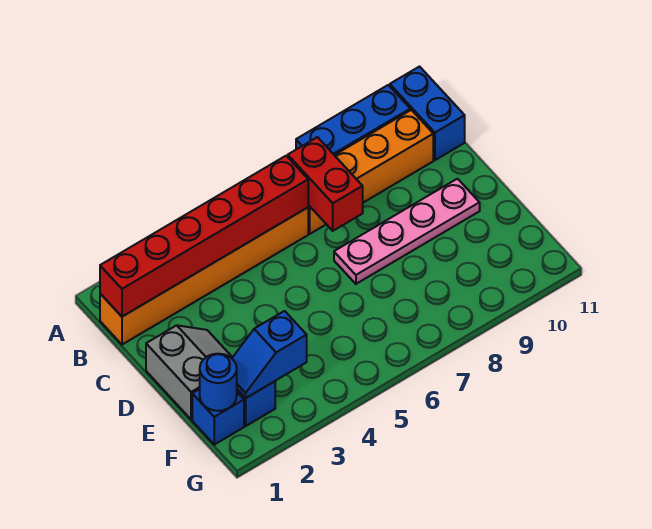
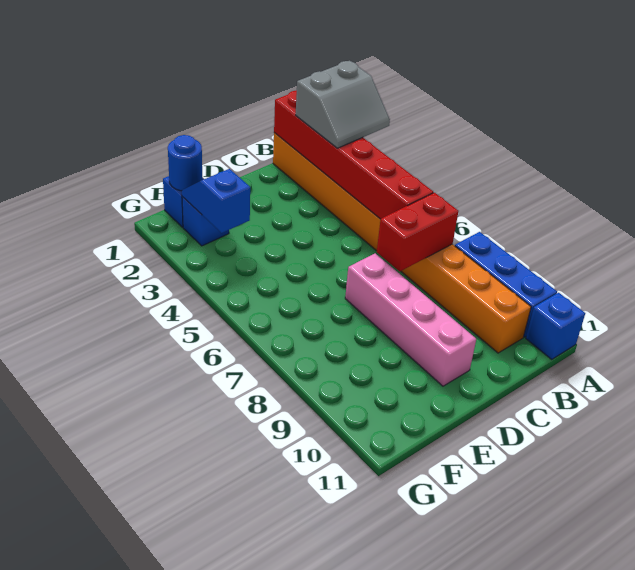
blue brick A11:B11 level 1 -> blue brick A11 level 1
grey slope D1:E2 level 1 top 1 -> grey slope A2:B3 level 3 top 2
pink plate D7:D10 level 1 -> pink brick D7:D10 level 1

